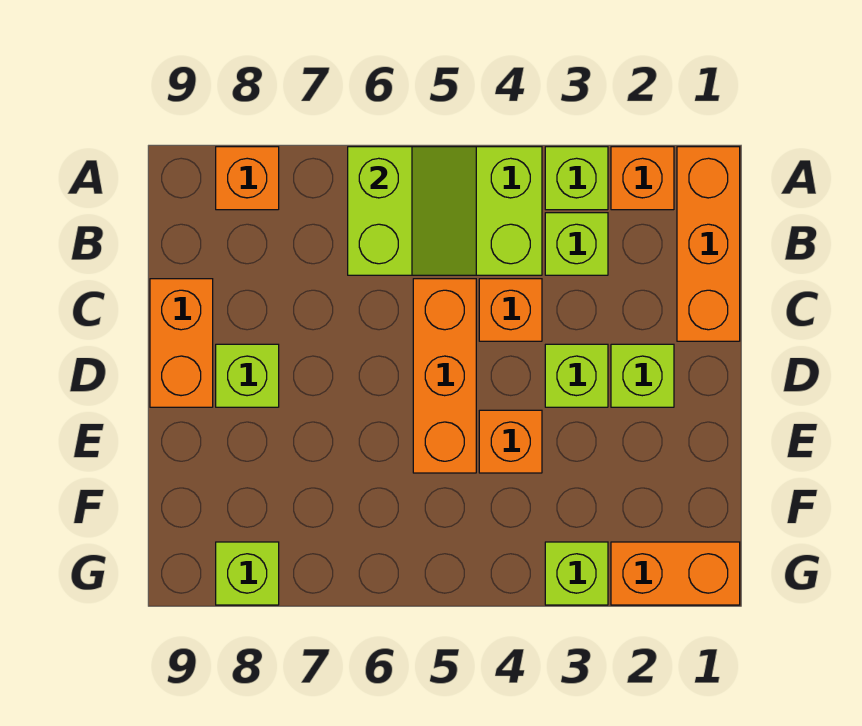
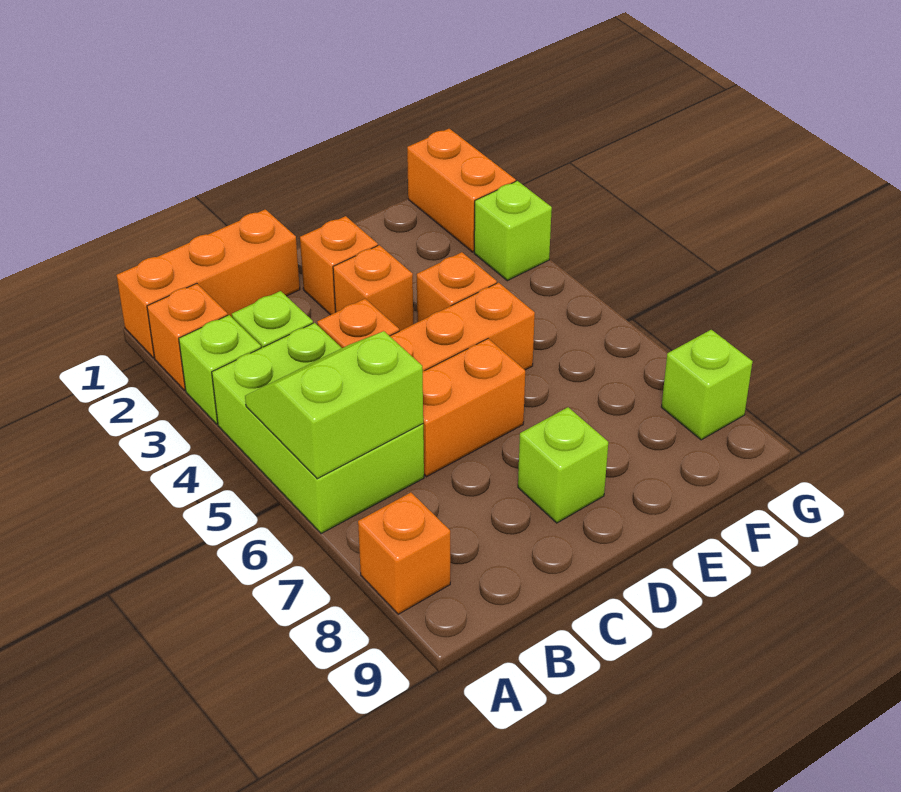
orange brick C9:D9 level 1 -> orange brick C6:D6 level 1
lime brick D2 level 1 -> orange brick D2 level 1
lime brick D3 level 1 -> orange brick D3 level 1

